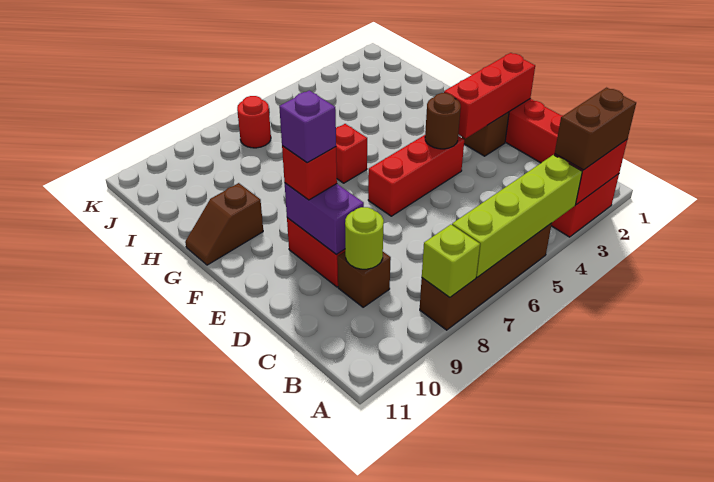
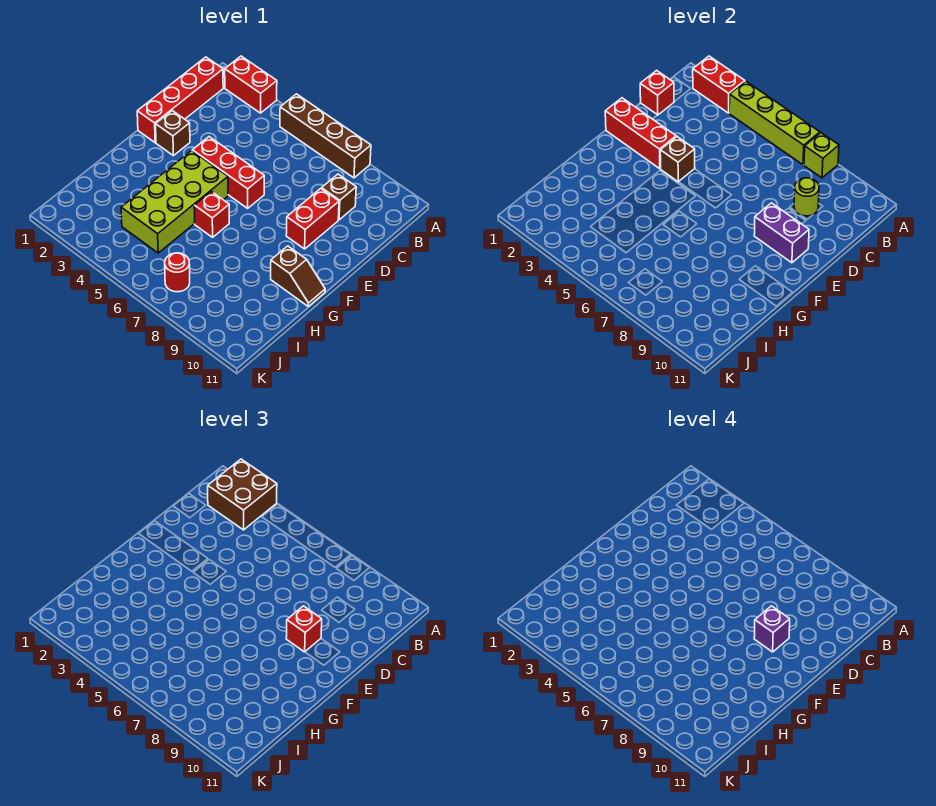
brown brick A2:A3 level 3 -> brown brick A2:B3 level 3
none -> red brick C1 level 2
purple brick D9:E9 level 2 -> purple brick E9:E10 level 2
brown round brick E4 level 2 -> brown brick E4 level 2
none -> lime brick F4:I5 level 1

